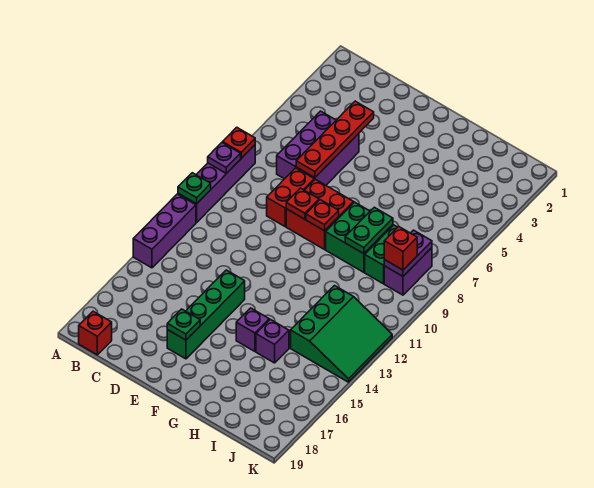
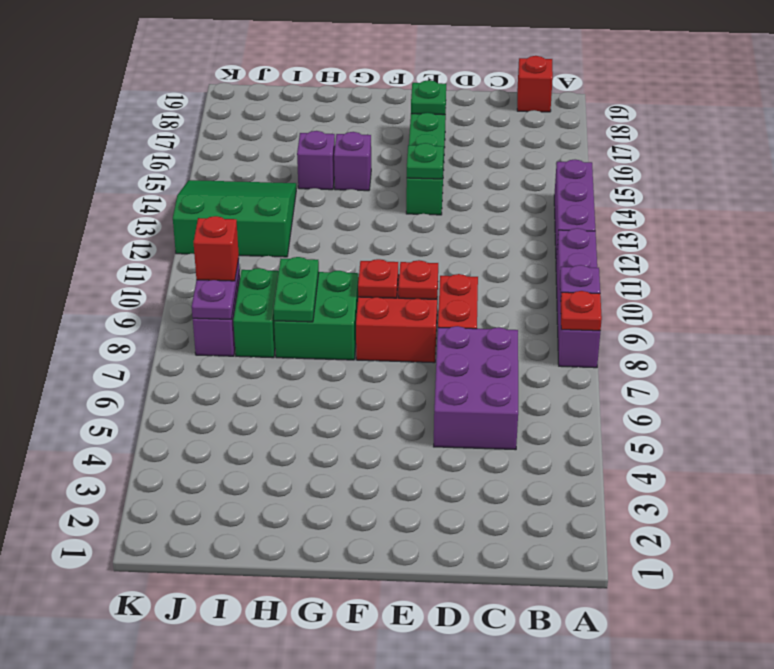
green plate A11 level 2 -> green plate E14 level 2
red plate D4:D7 level 2 -> none
green slope I12:K14 level 1 top I -> green slope I12:K14 level 1 top 12

